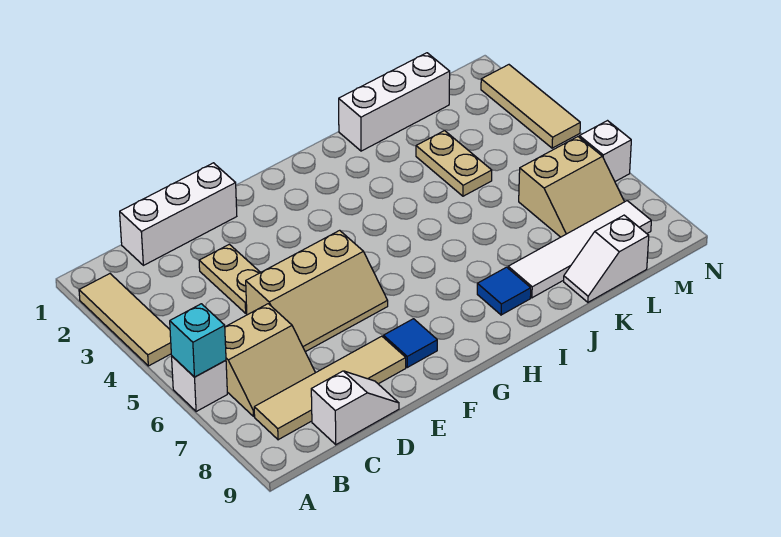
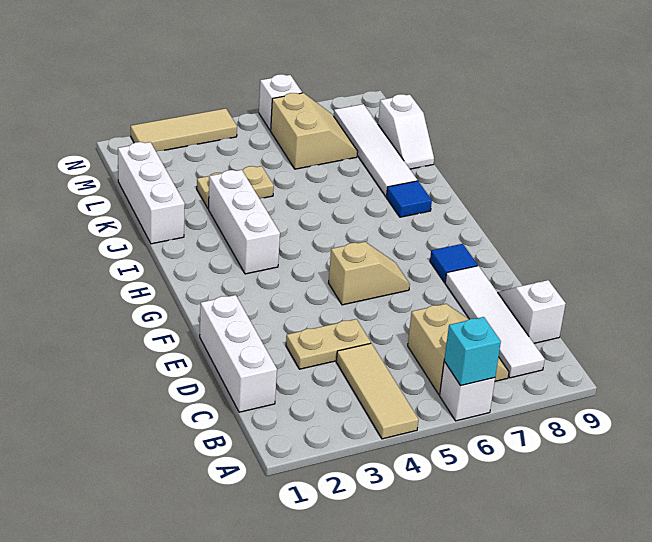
tan tile A2:A4 level 1 -> tan tile A4:C4 level 1
tan tile B8:E8 level 1 -> white tile B8:E8 level 1
tan slope D5:F6 level 1 top 5 -> tan slope F5:F6 level 1 top 5
none -> white brick H3:J3 level 1

